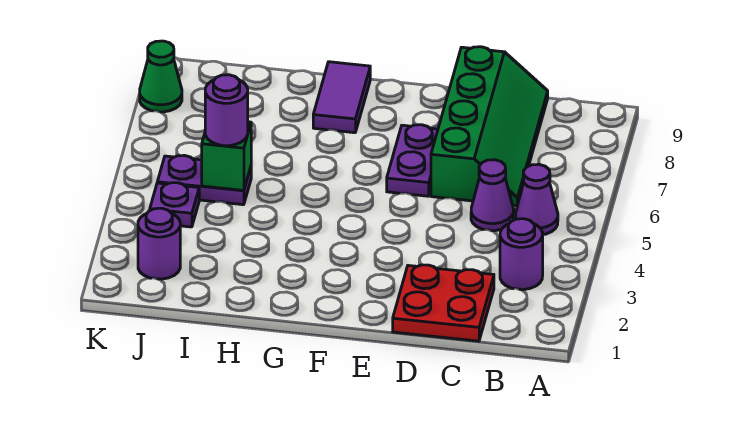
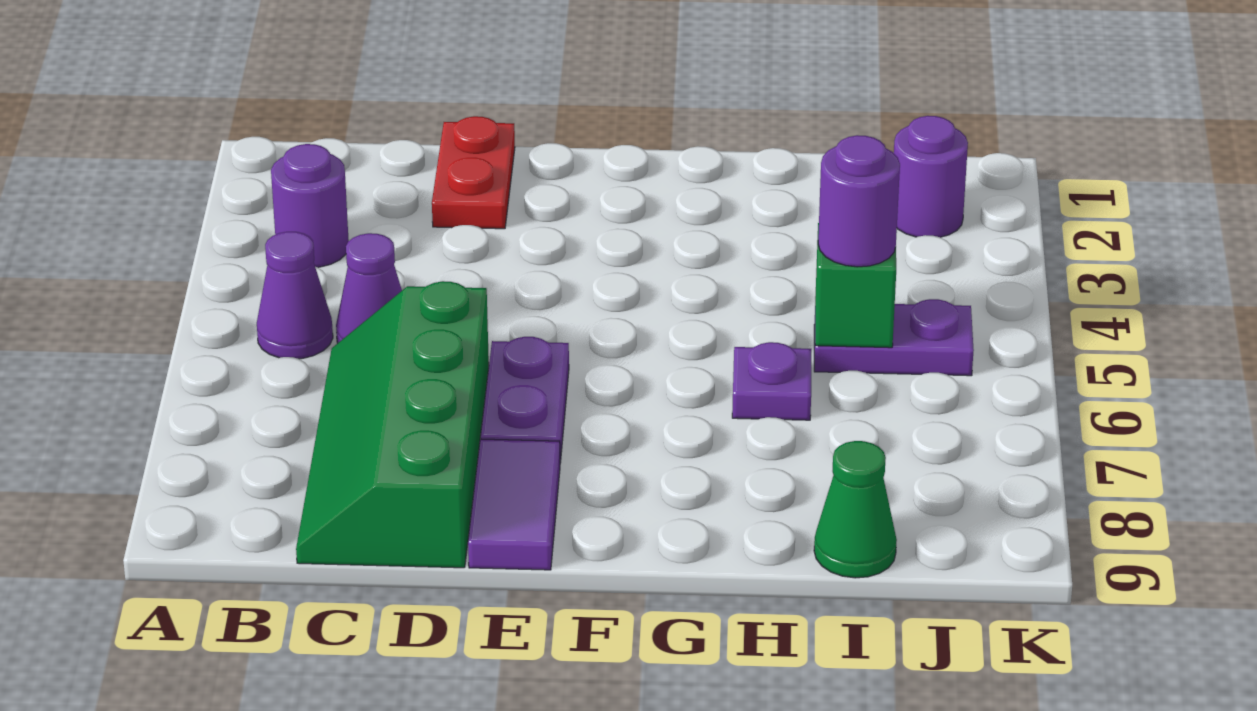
red plate C1:D2 level 1 -> red plate D1:D2 level 1
purple tile G8:G9 level 1 -> purple tile E8:E9 level 1
purple plate J4 level 1 -> purple plate H6 level 1
green cone K8 level 1 -> green cone I9 level 1

